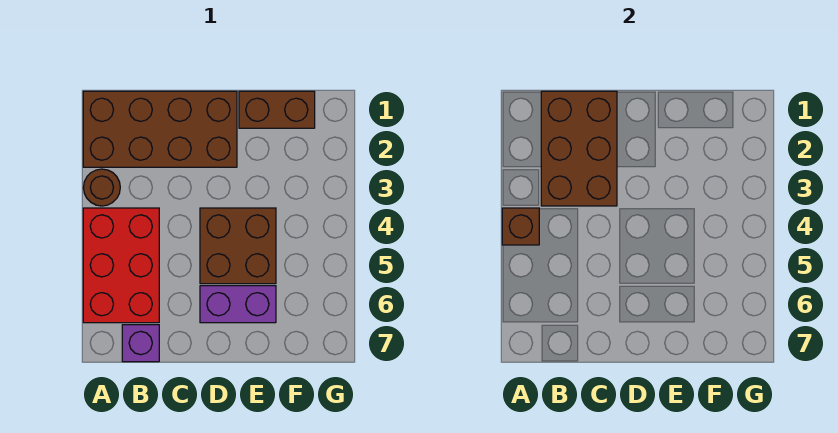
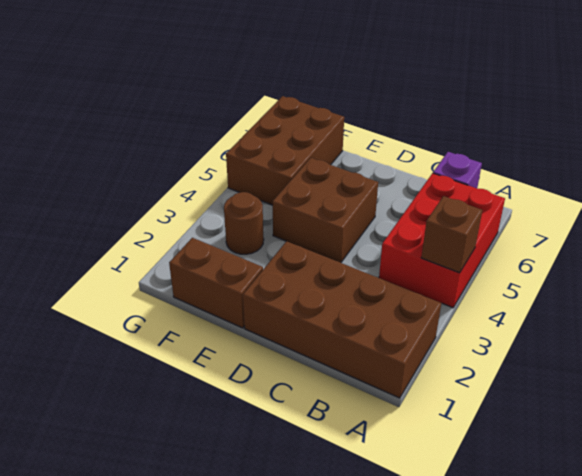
brown round brick A3 level 1 -> brown round brick F3 level 1
brown brick B1:C3 level 2 -> brown brick F5:G7 level 1
purple brick D6:E6 level 1 -> none

